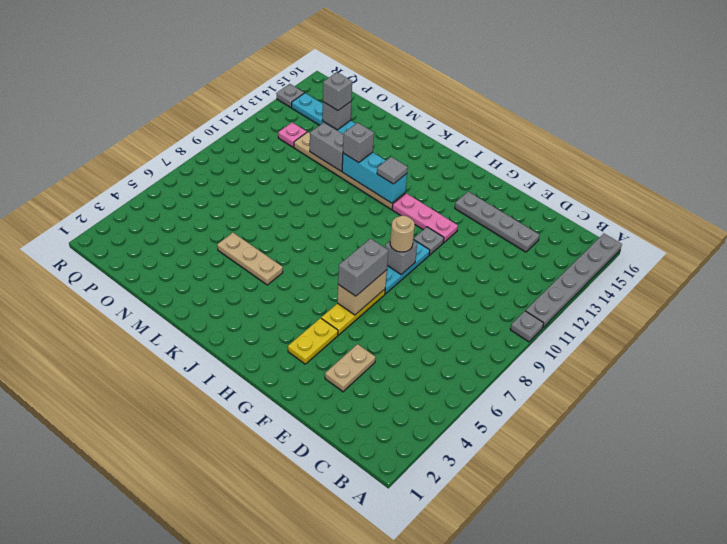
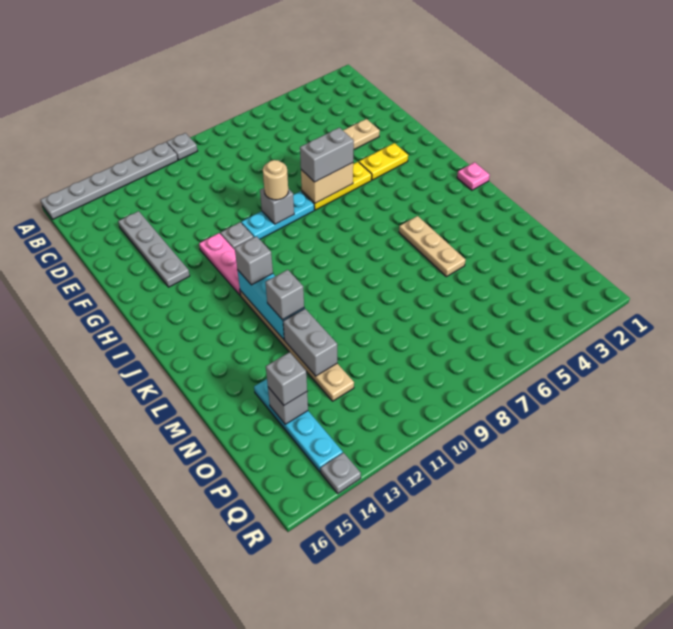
grey tile J12 level 3 -> grey brick J12 level 3
pink plate P12 level 1 -> pink plate J1 level 1

